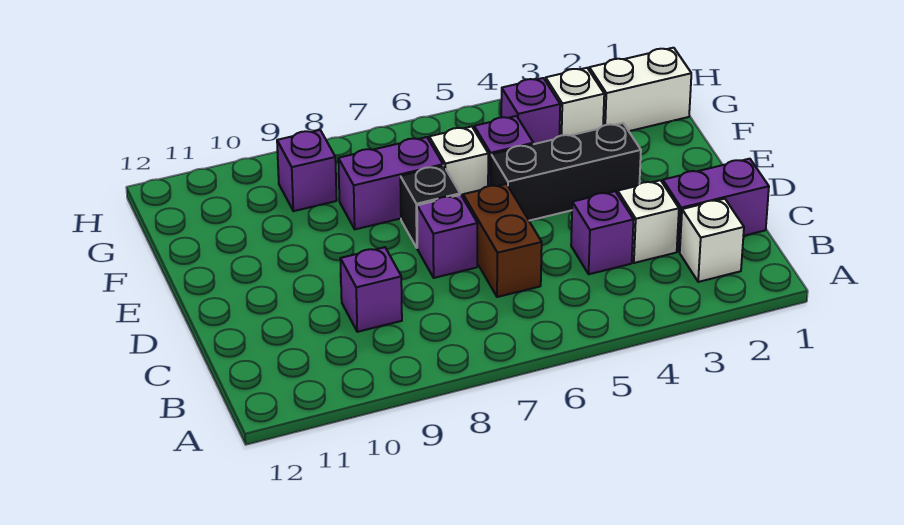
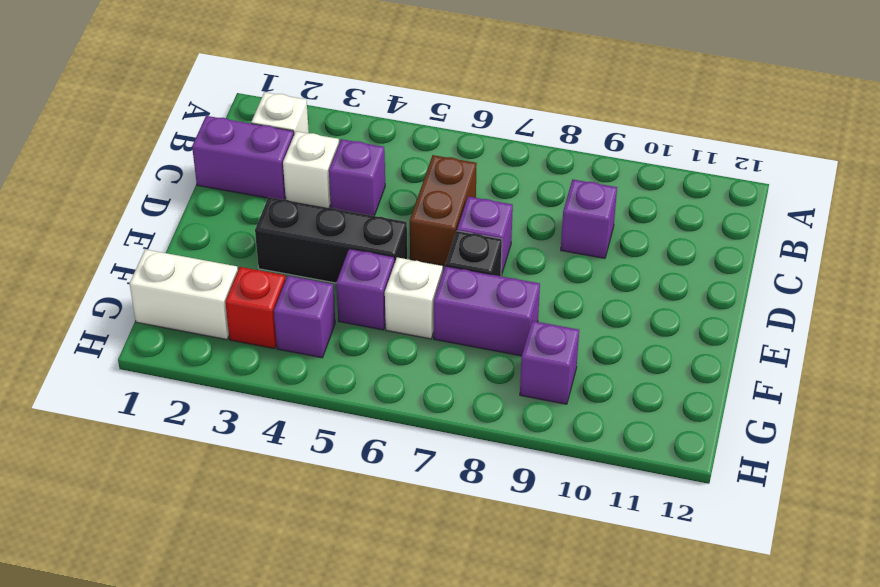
white brick G3 level 1 -> red brick G3 level 1

